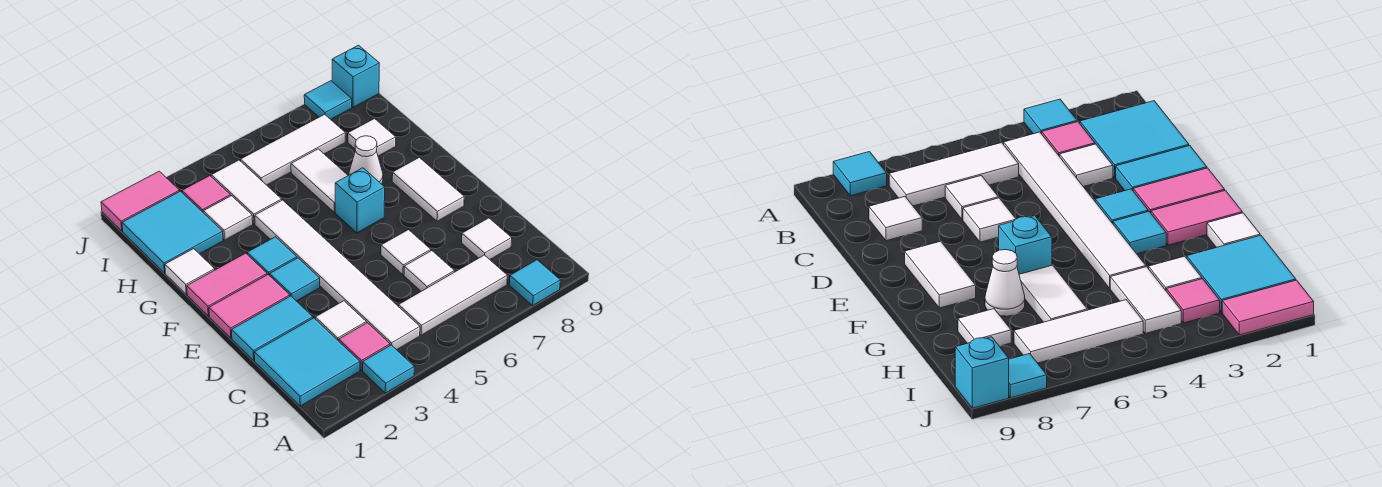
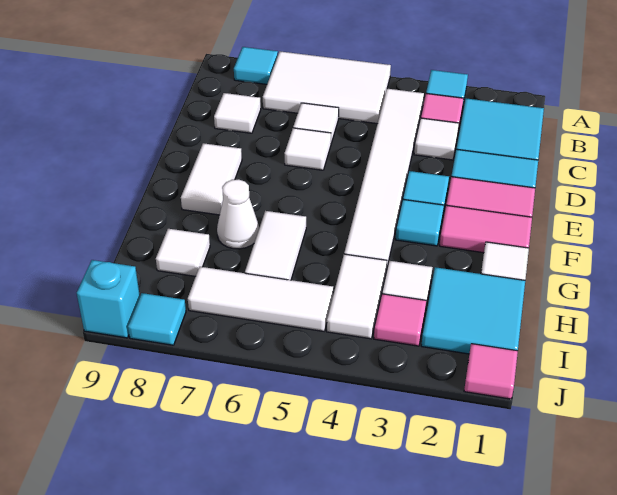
white tile B5:B7 level 1 -> white tile A5:B7 level 1
cyan brick F6 level 1 -> none
pink tile J1:J2 level 1 -> pink tile J1 level 1

